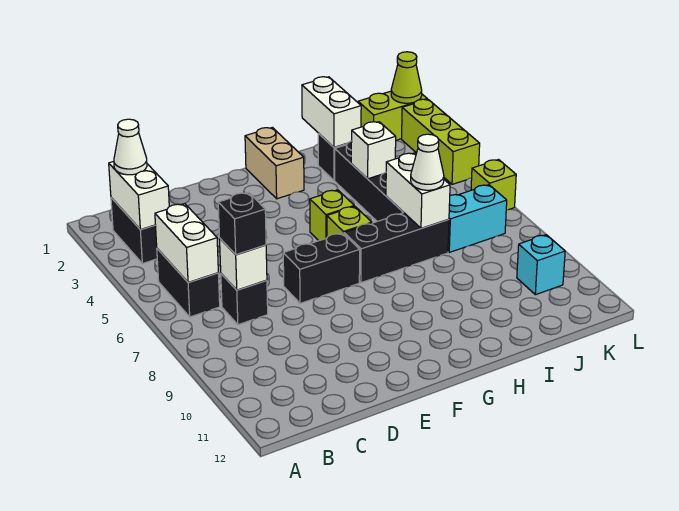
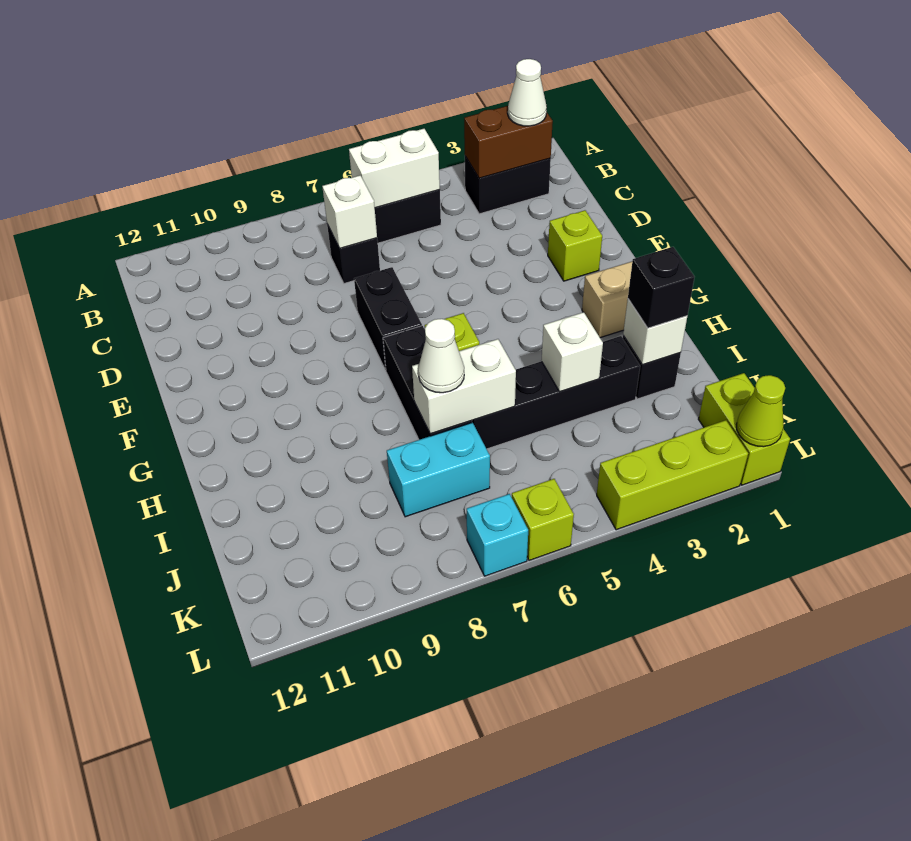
white brick B2:B3 level 2 -> brown brick B2:B3 level 2
black brick C7 level 3 -> black brick I2 level 3
lime brick G5 level 1 -> lime brick E2 level 1
white brick I1:I2 level 2 -> white brick I2 level 2
cyan brick J7:K7 level 1 -> cyan brick J7:J8 level 1
cyan brick K10 level 1 -> cyan brick L7 level 1

